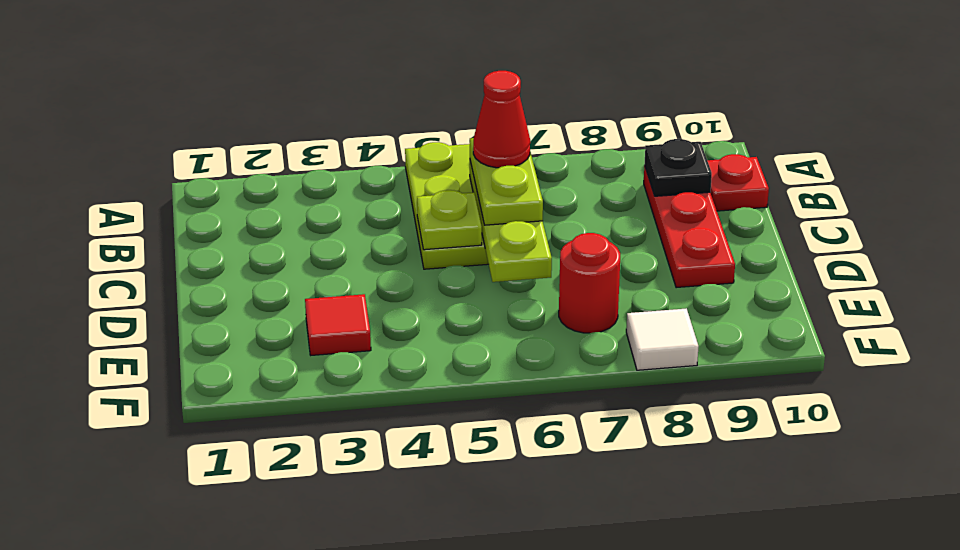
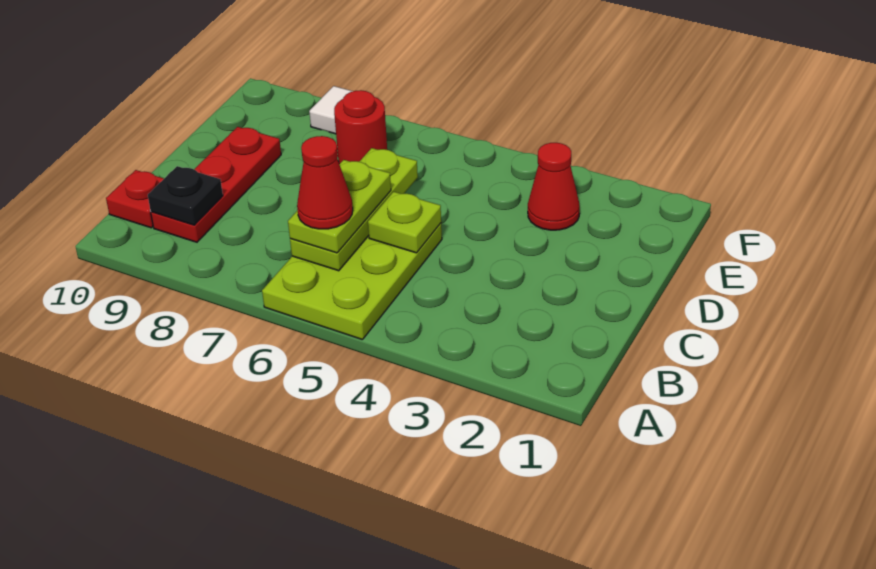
red tile E3 level 1 -> red cone E3 level 1

